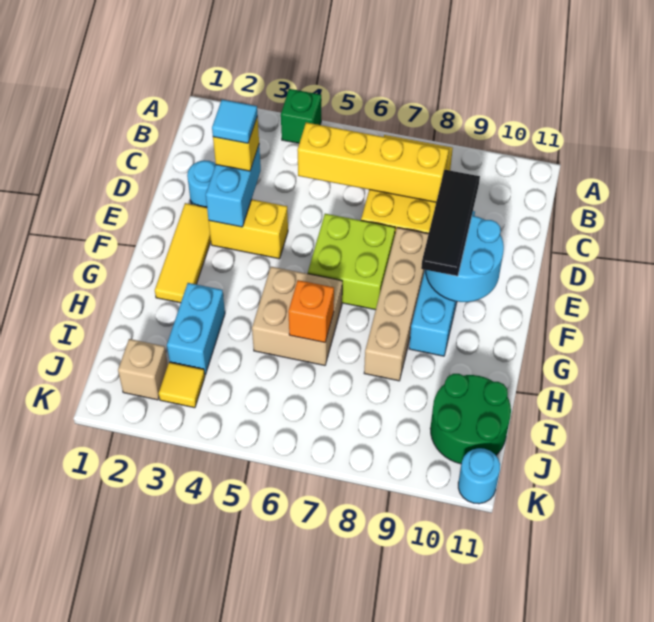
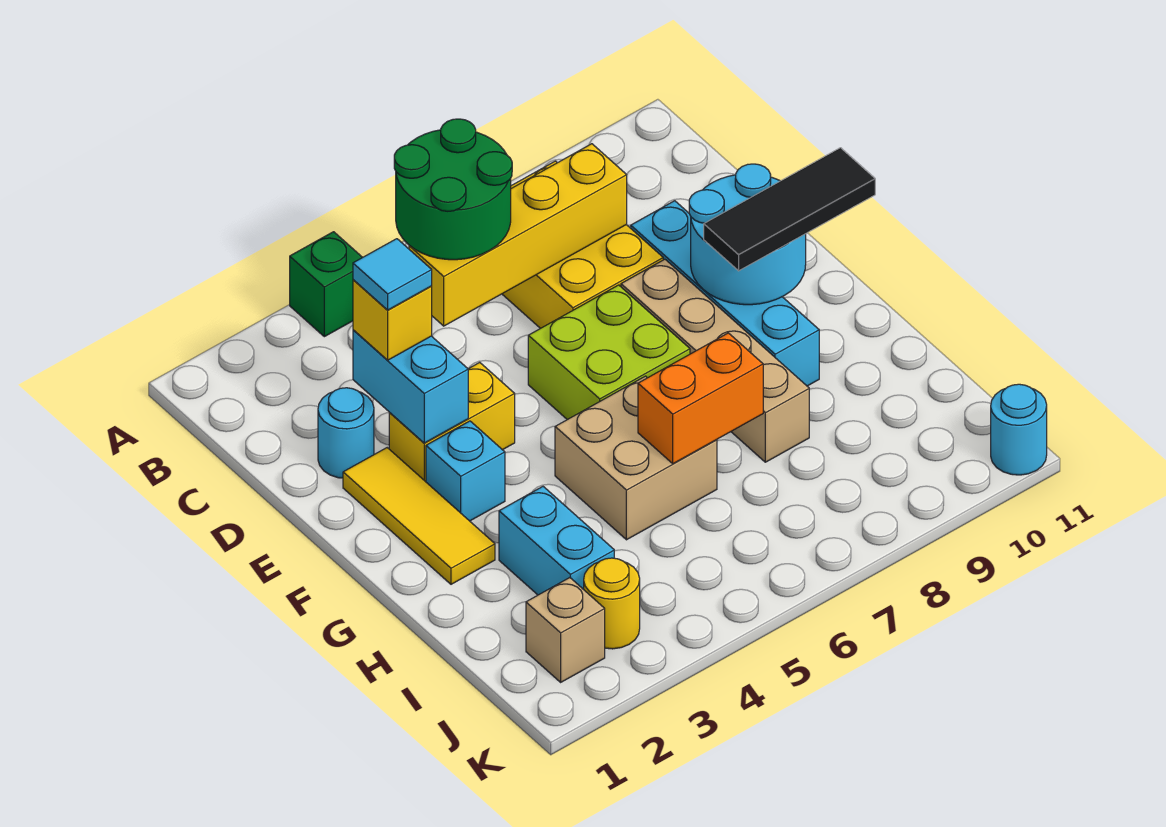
black tile D9:F9 level 3 -> black tile F9:F11 level 3
none -> cyan brick F3 level 1
orange brick H6 level 2 -> orange brick H6:H7 level 2
green round brick I10:J11 level 1 -> green round brick B5:C6 level 3
yellow tile J3 level 1 -> yellow round brick J3 level 1

